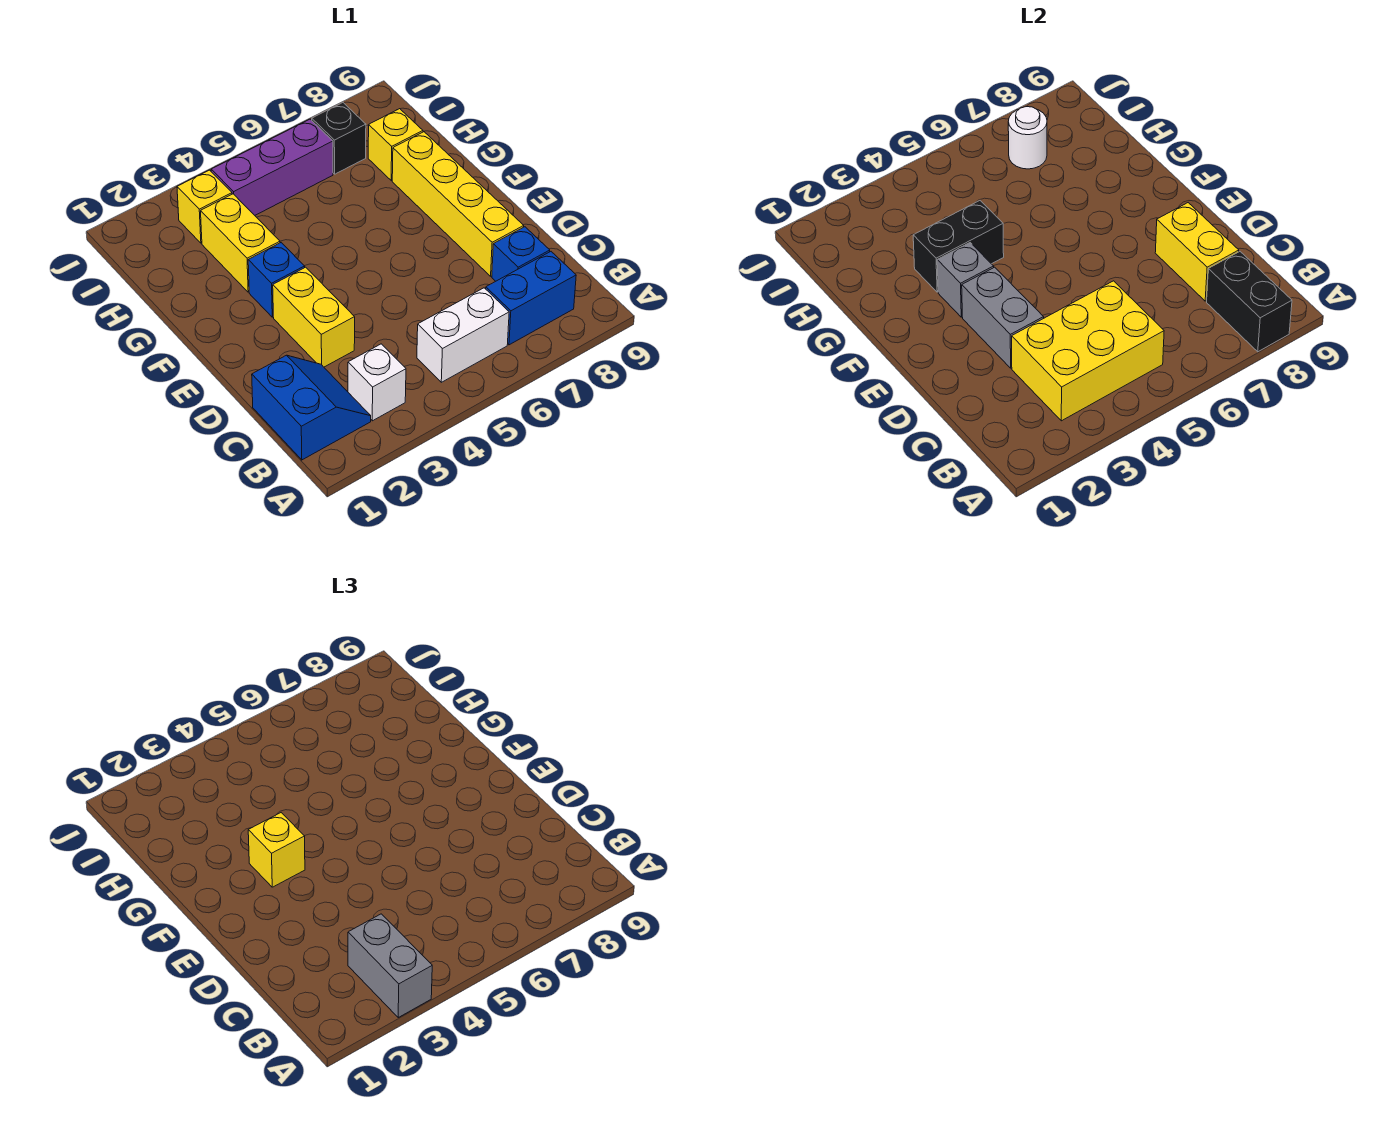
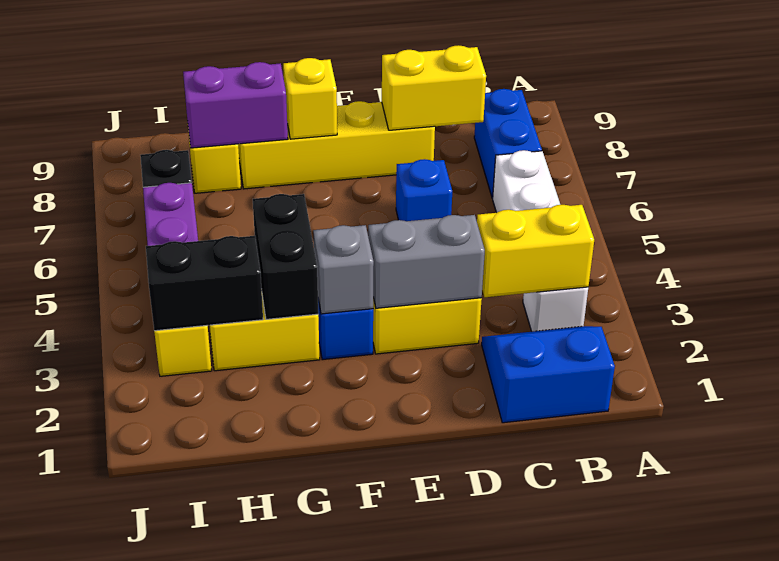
grey brick A3:B3 level 3 -> none
black brick A8:B8 level 2 -> black brick H3:I3 level 2
yellow brick B3:C5 level 2 -> yellow brick B3:C3 level 2
blue brick C8 level 1 -> blue brick D6 level 1
yellow brick F3 level 3 -> yellow brick F8 level 2
none -> purple brick G8:H8 level 2
white round brick I7 level 2 -> none

